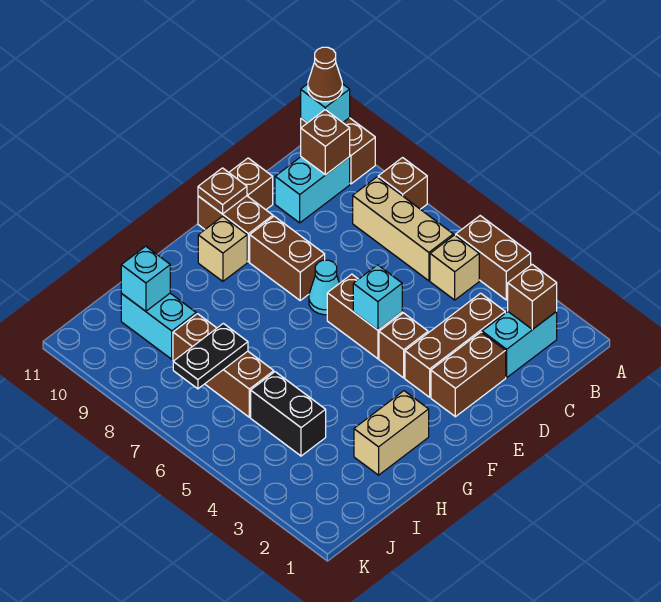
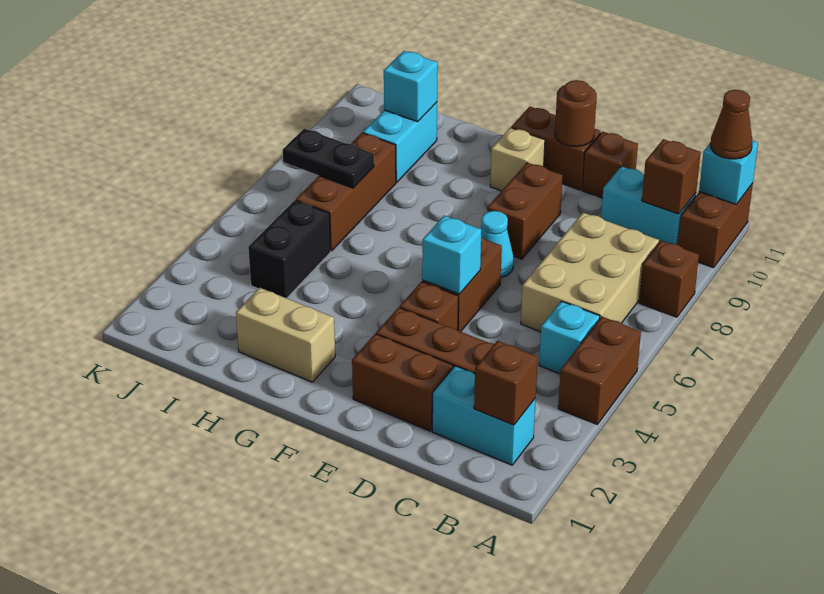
tan brick B5 level 1 -> cyan brick B5 level 1
tan brick B6:B8 level 1 -> tan brick B6:C8 level 1
brown brick E10:E11 level 1 -> brown brick E11:F11 level 1
brown plate E11 level 2 -> brown round brick E11 level 2

